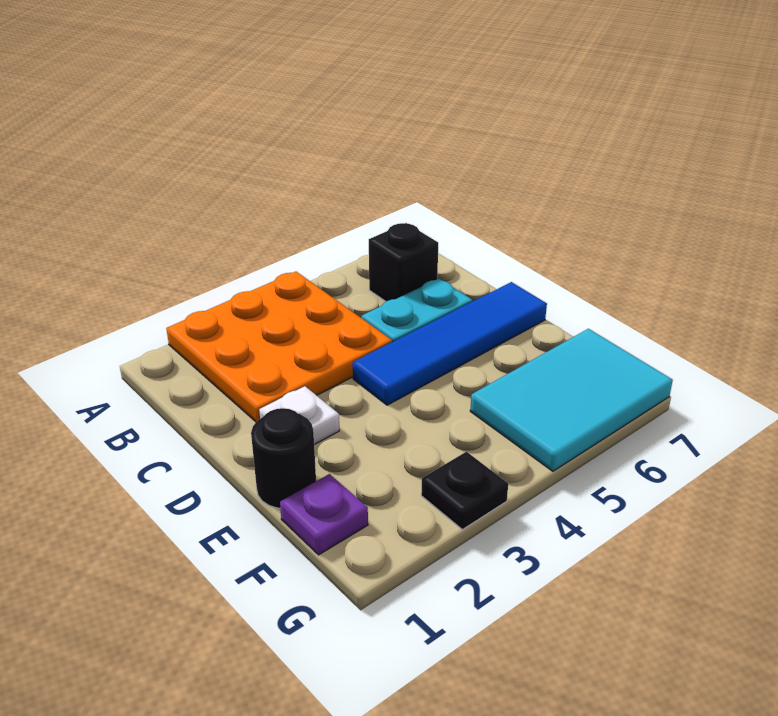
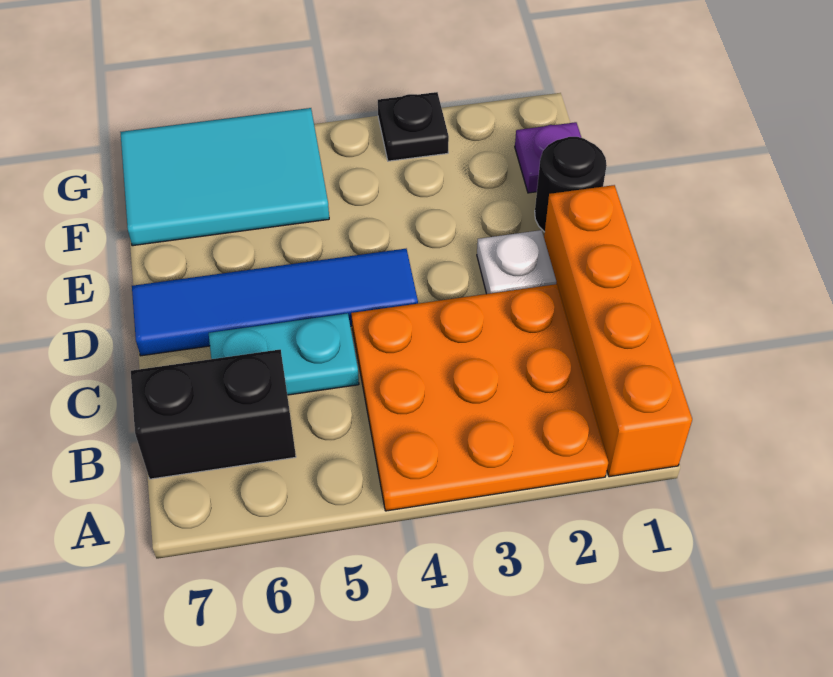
none -> orange brick A1:D1 level 1
black brick B6 level 1 -> black brick B6:B7 level 1

